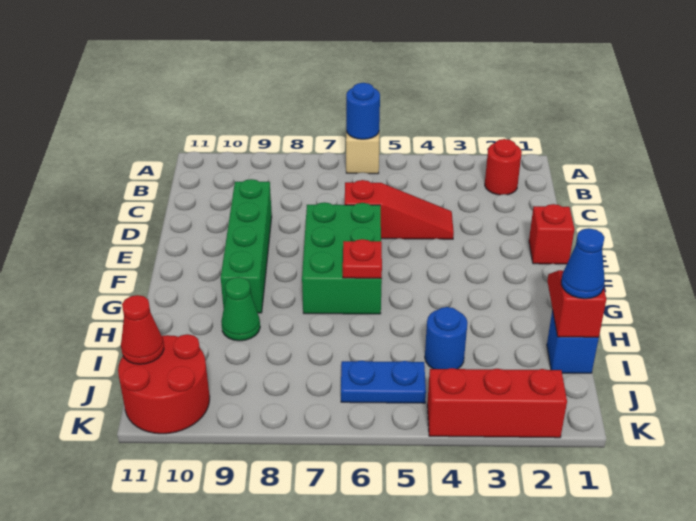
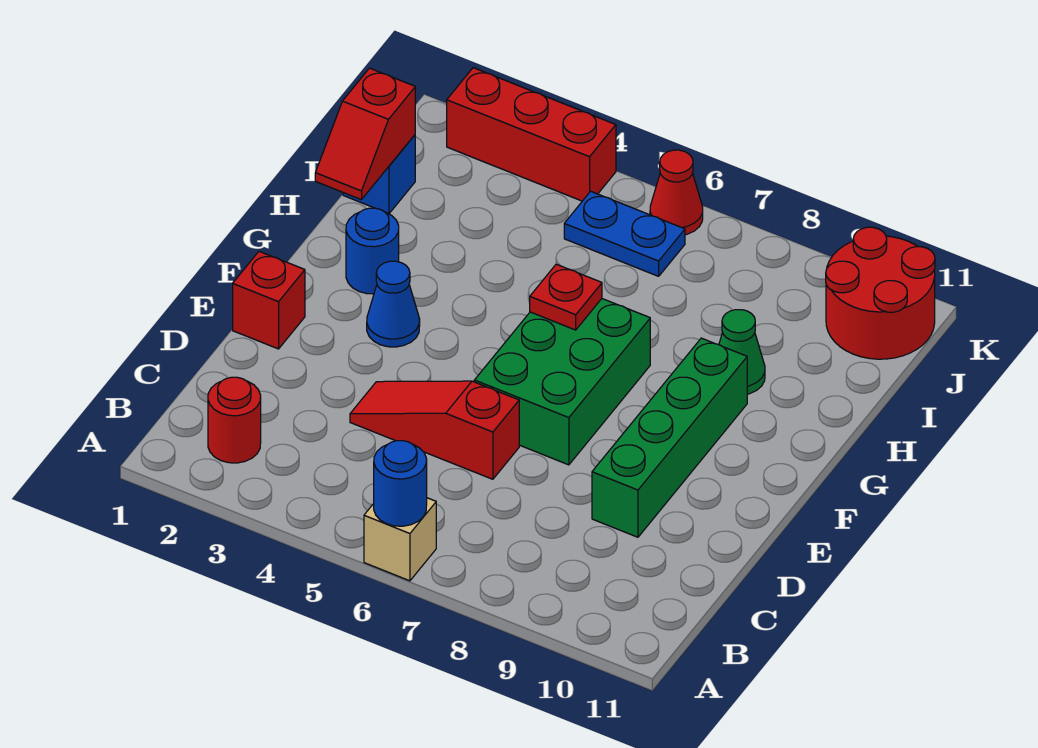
blue cone I1 level 3 -> blue cone F3 level 1
blue round brick I4 level 1 -> blue round brick G2 level 1
red cone J11 level 2 -> red cone K6 level 1

